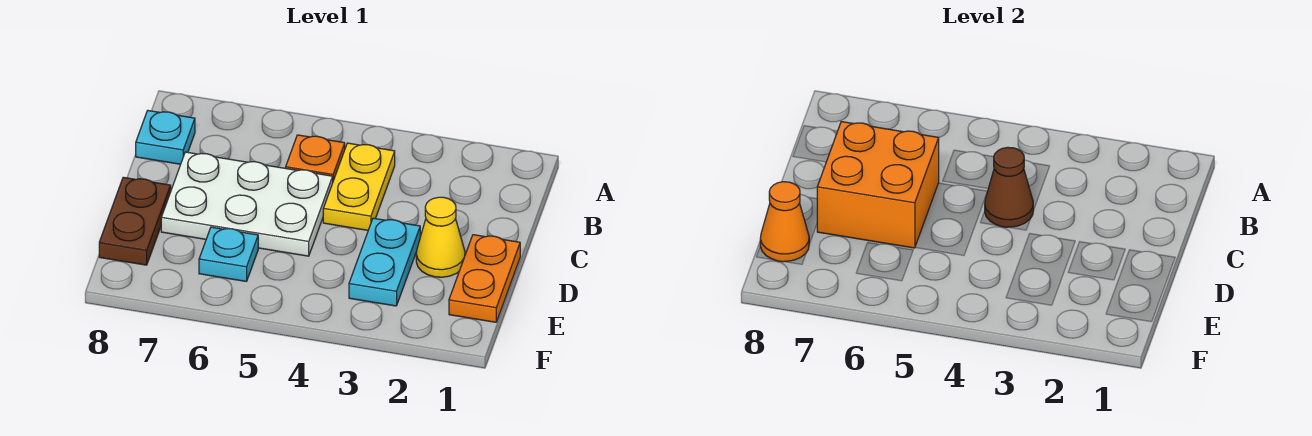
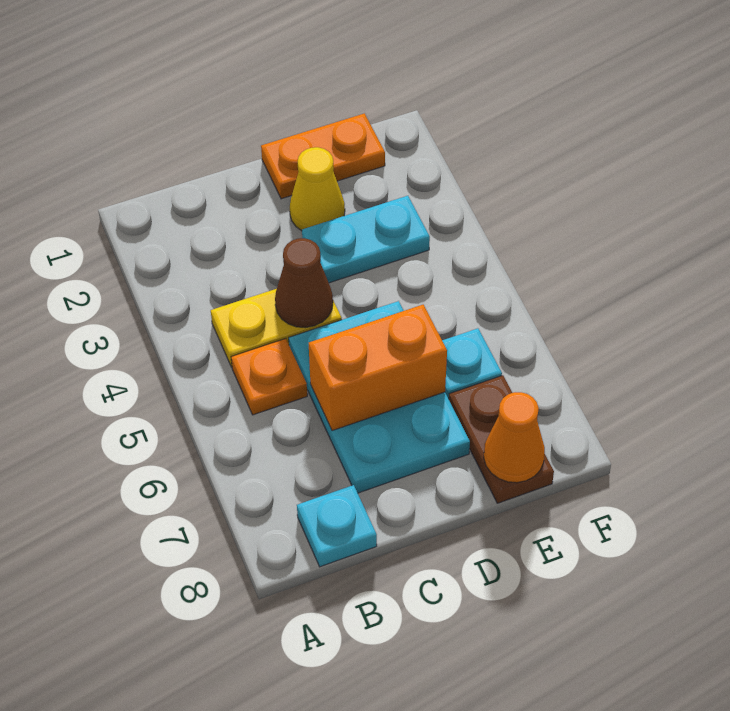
white plate C5:D7 level 1 -> cyan plate C5:D7 level 1
orange brick C6:D7 level 2 -> orange brick C6:D6 level 2
brown plate D8:E8 level 1 -> brown plate E7:E8 level 1

